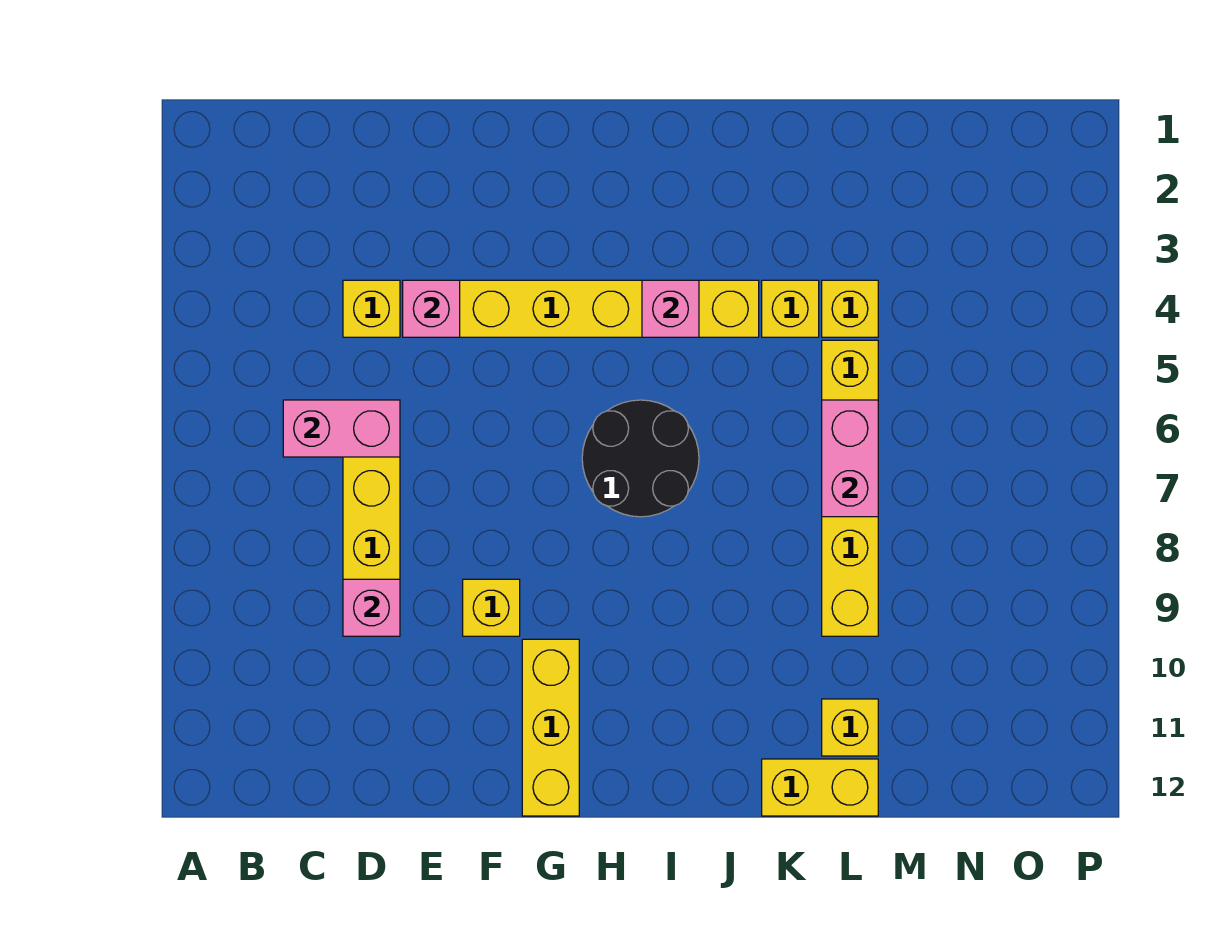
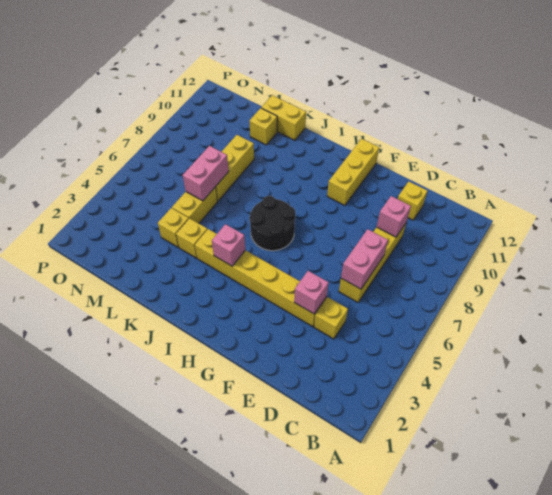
pink brick C6:D6 level 2 -> pink brick D6:D7 level 2
yellow brick F9 level 1 -> yellow brick D11 level 1

